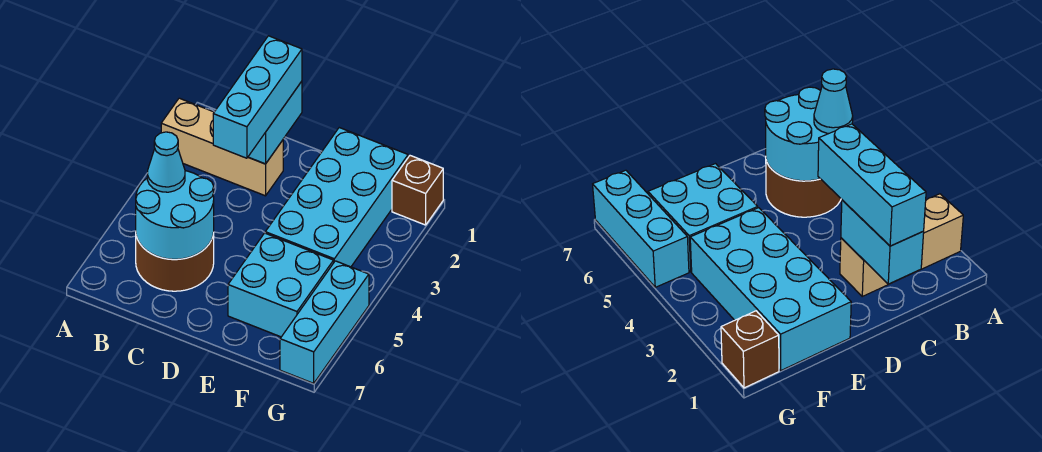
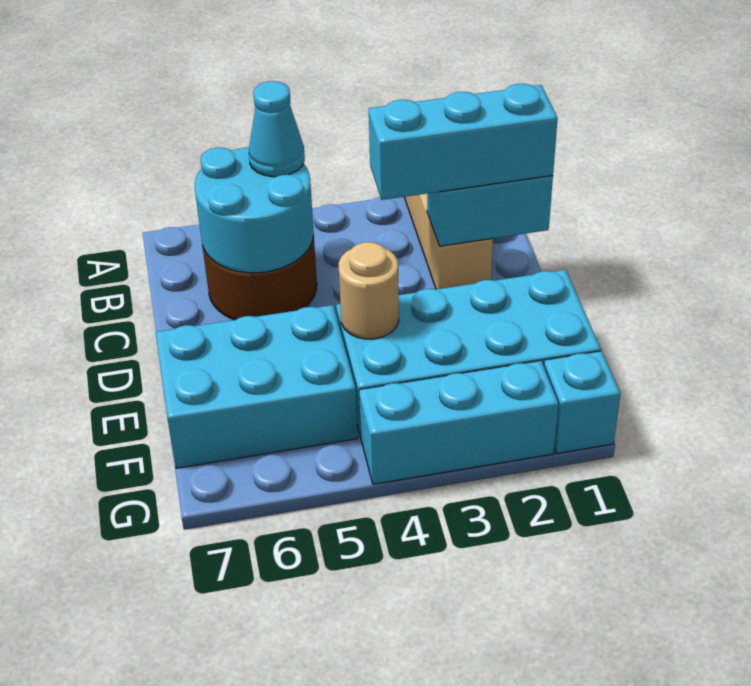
none -> tan round brick E4 level 2
cyan brick E5:F6 level 1 -> cyan brick E5:F7 level 1
brown brick G1 level 1 -> cyan brick G1 level 1
cyan brick G5:G7 level 1 -> cyan brick G2:G4 level 1

